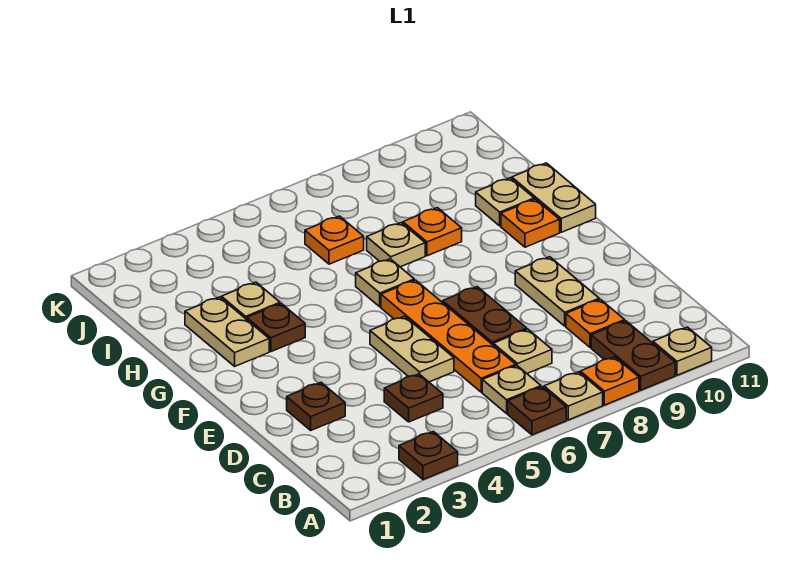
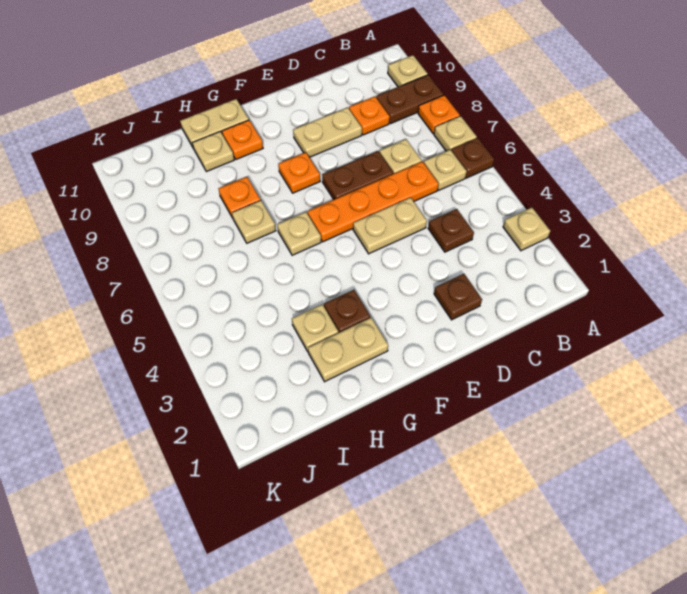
brown plate A3 level 1 -> tan plate A3 level 1
orange plate I6 level 1 -> orange plate F8 level 1

